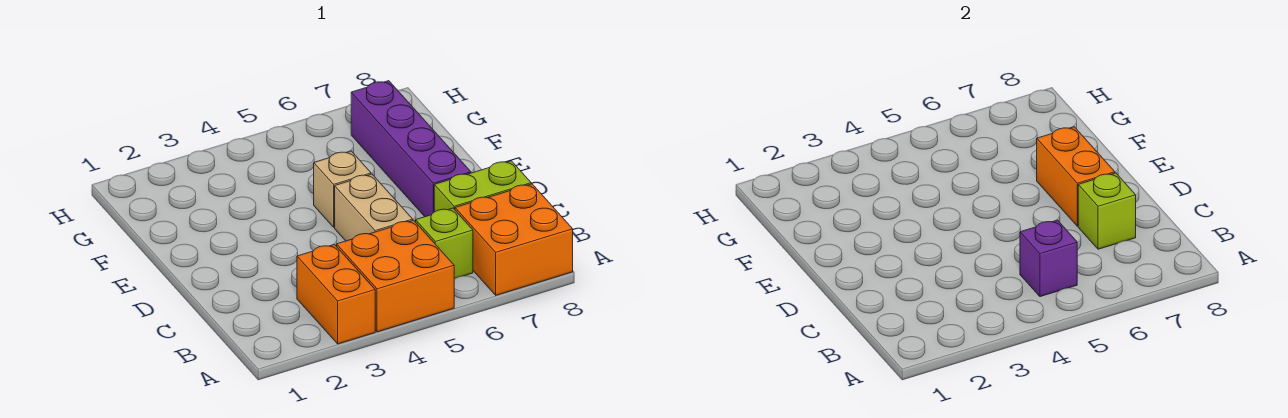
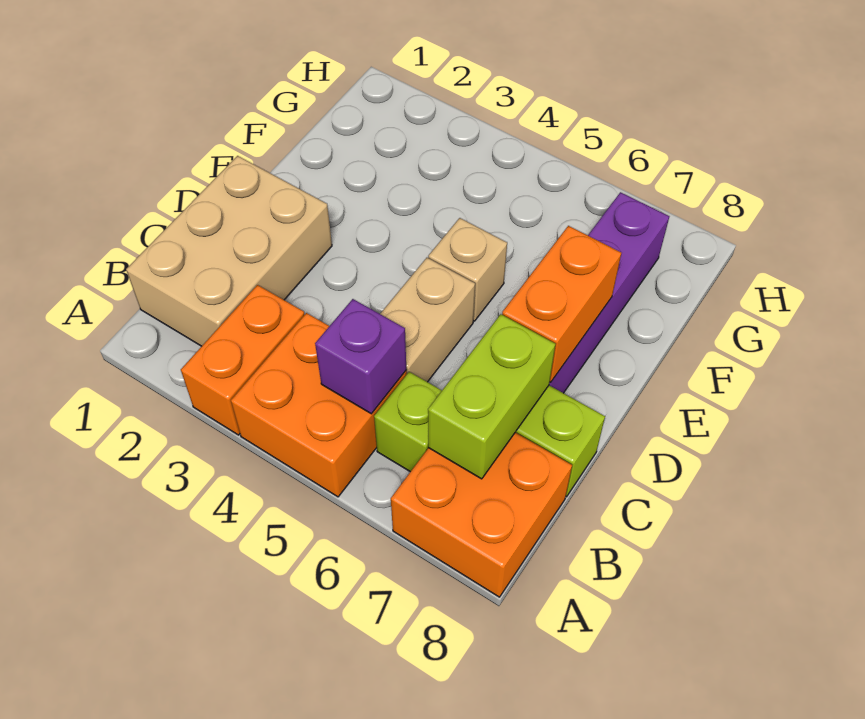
none -> tan brick B1:D2 level 1
lime brick C7 level 2 -> lime brick B7:C7 level 2

